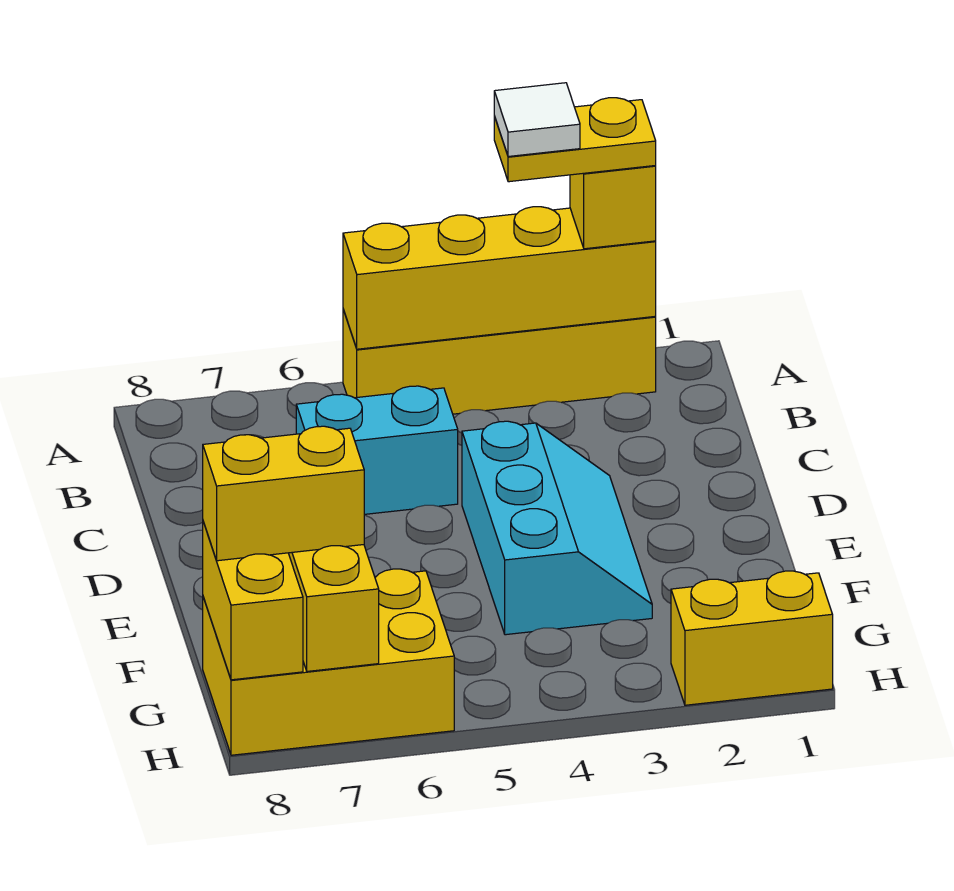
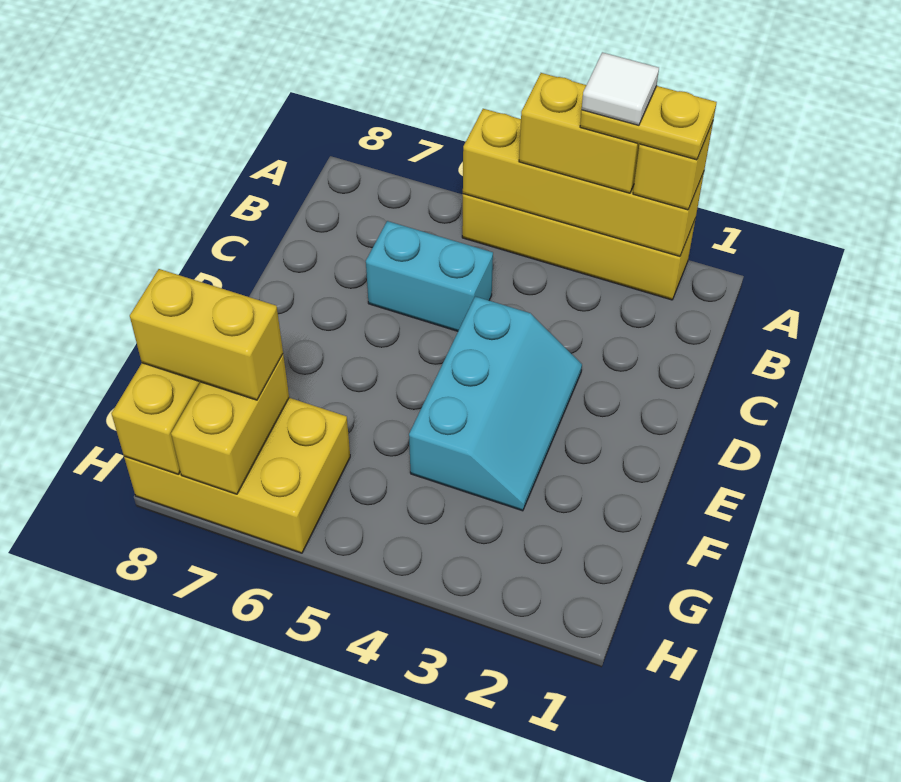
yellow brick H1:H2 level 1 -> yellow brick A3:A4 level 3

